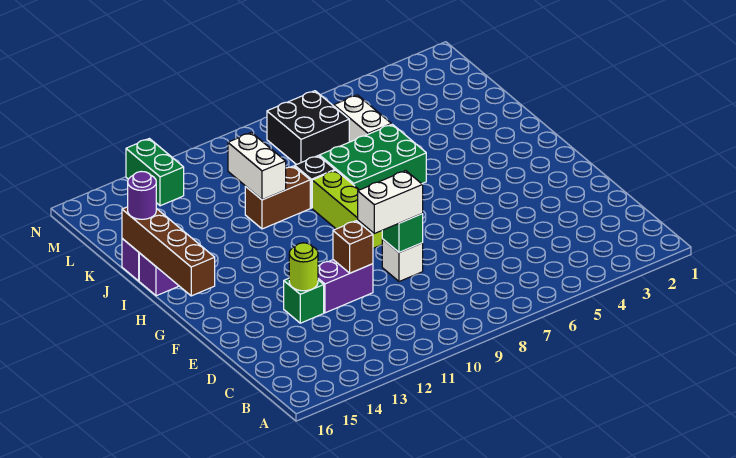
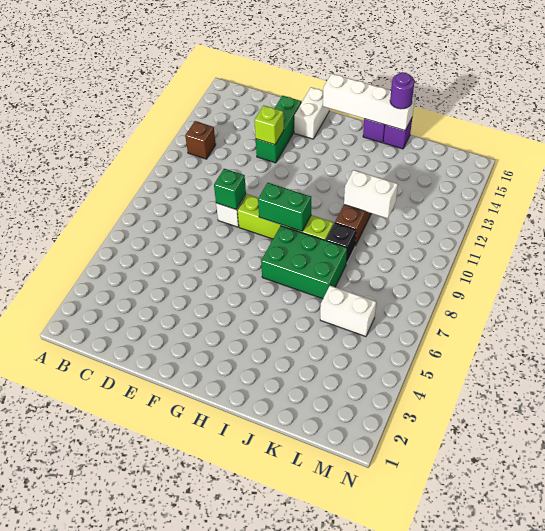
white brick E9:E10 level 3 -> white brick F15:F16 level 1
purple brick E11:E12 level 1 -> none
brown brick E11 level 2 -> brown brick B12 level 1
green brick E13 level 1 -> green brick E13:E15 level 1
lime round brick E13 level 2 -> lime brick E13 level 2
lime brick G9:I9 level 1 -> lime brick F9:I9 level 1
brown brick G16:J16 level 2 -> white brick G16:J16 level 2
green brick I6:J8 level 1 -> green brick H7:J8 level 1
black brick L7:M8 level 1 -> none
green brick M13:N13 level 1 -> green brick G9:H9 level 2

